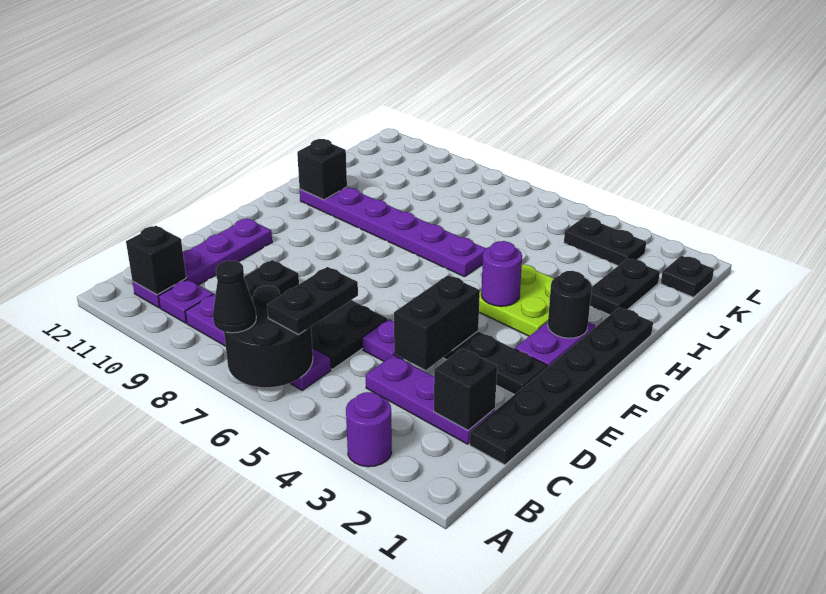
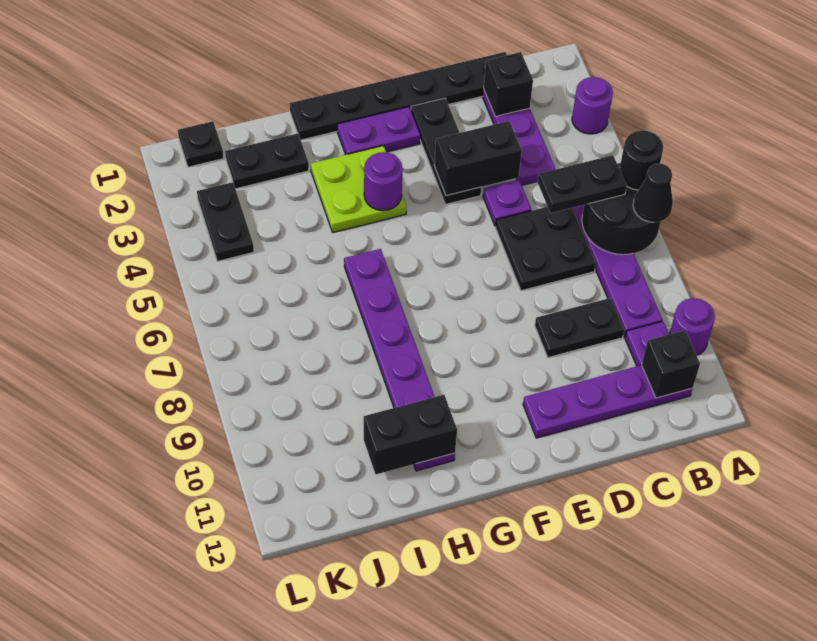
none -> purple round brick A10 level 1
black round brick G2 level 2 -> black round brick A6 level 3
black brick H11 level 2 -> black brick H11:I11 level 2

